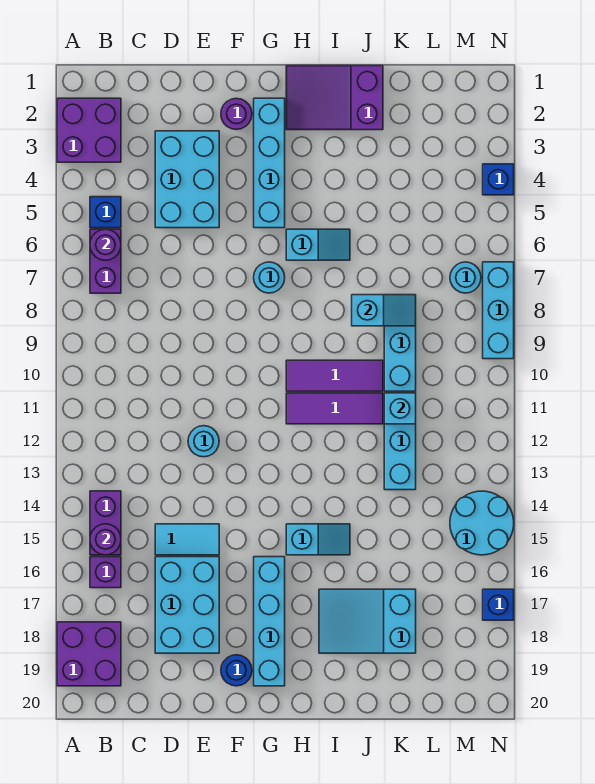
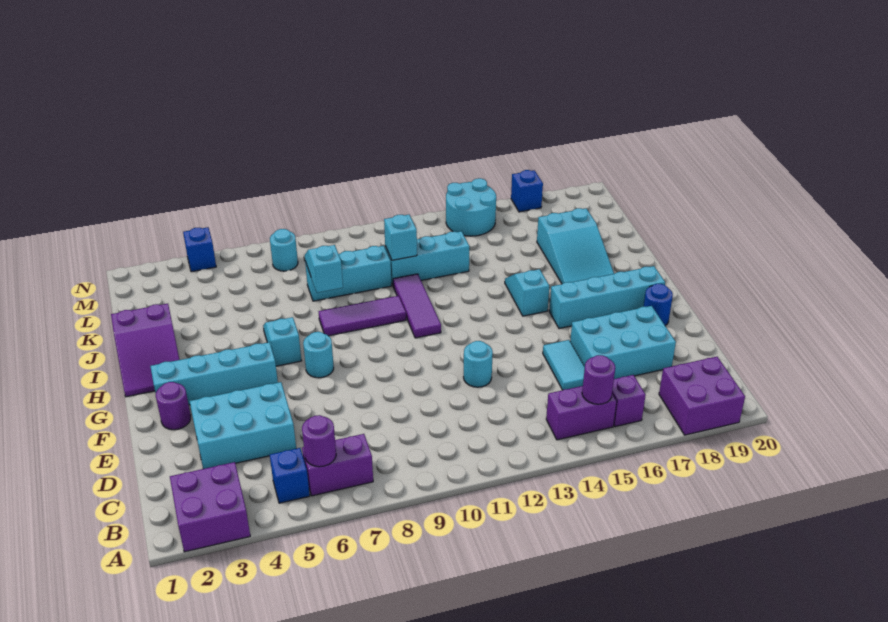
purple tile H10:J10 level 1 -> purple tile I8:I10 level 1
cyan brick N7:N9 level 1 -> none

